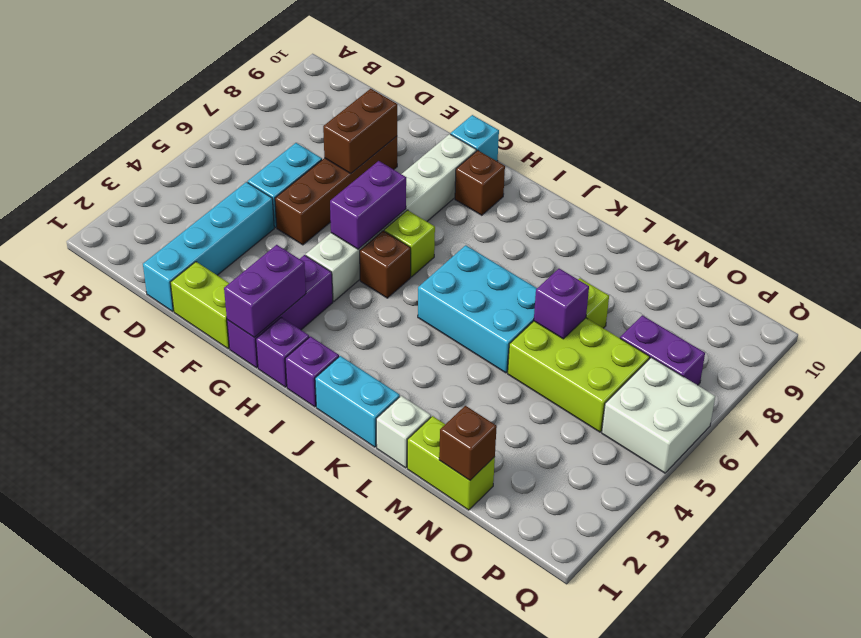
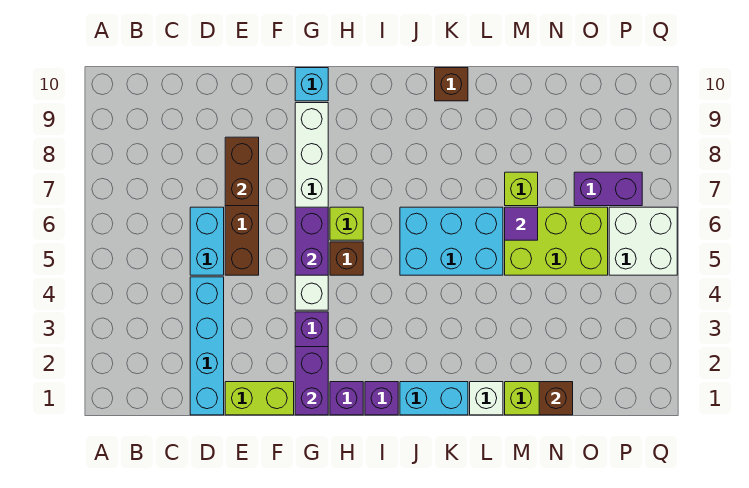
brown brick H9 level 1 -> brown brick K10 level 1
purple brick M6 level 2 -> purple tile M6 level 2

